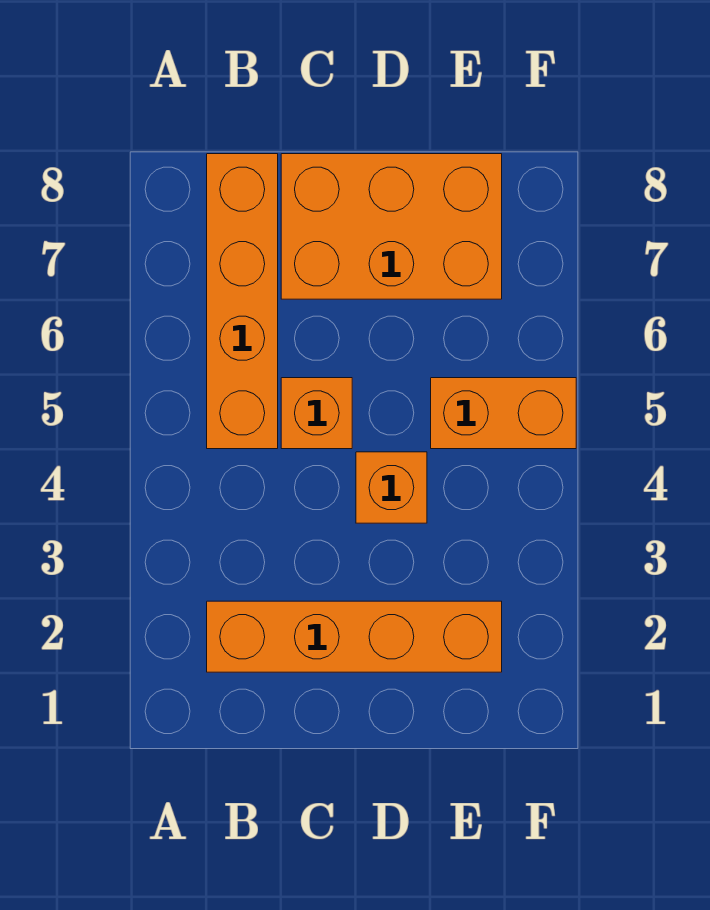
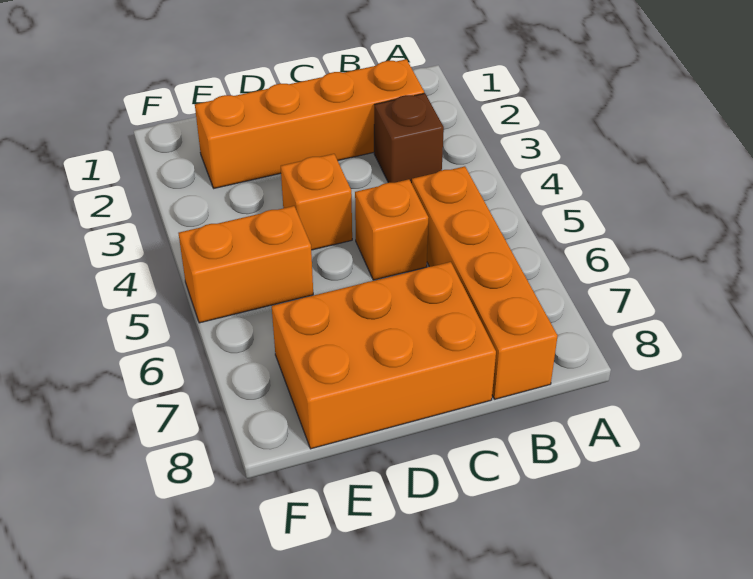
none -> brown brick B3 level 1

